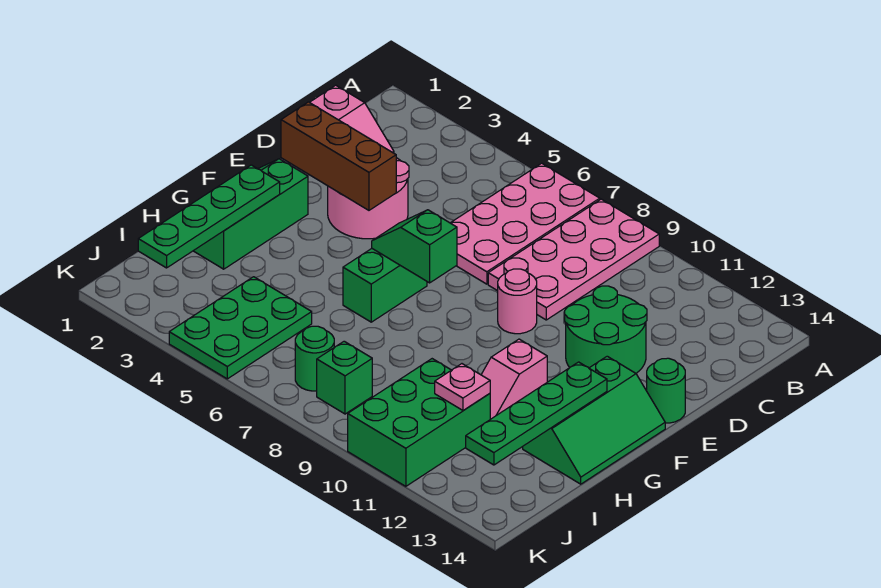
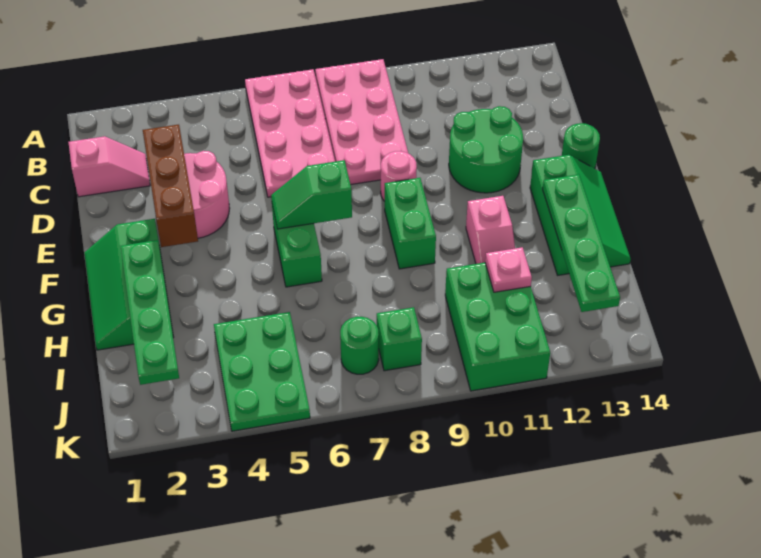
brown brick E2:E4 level 2 -> brown brick D3:F3 level 2
none -> green brick F9:G9 level 1

